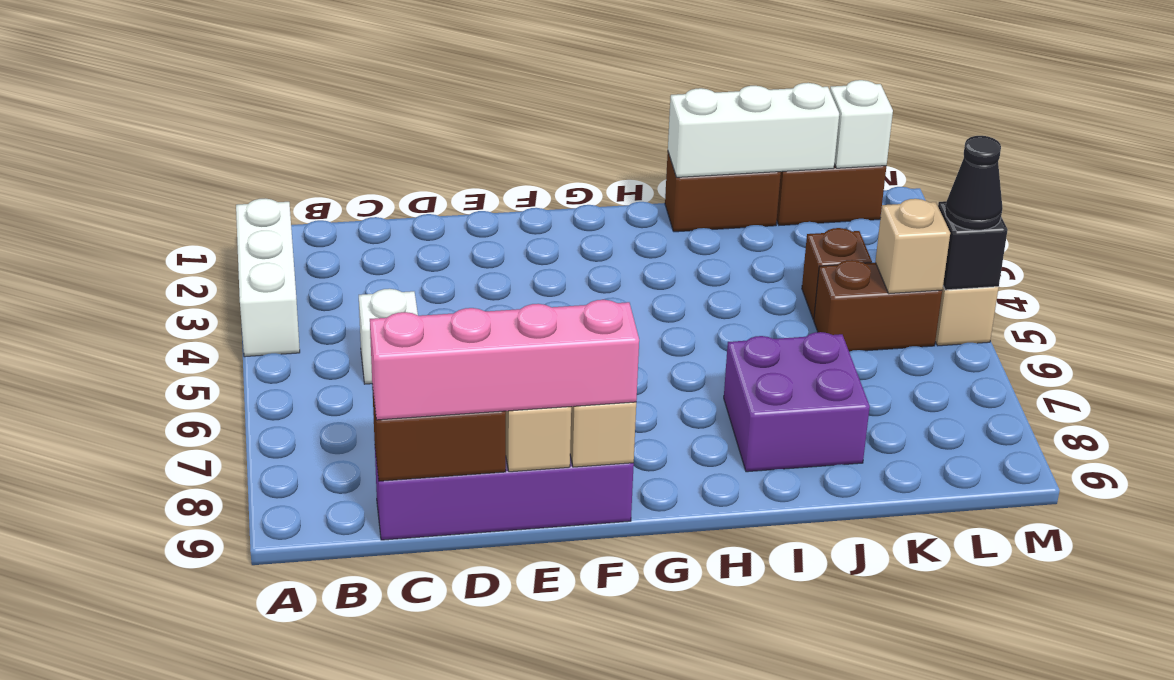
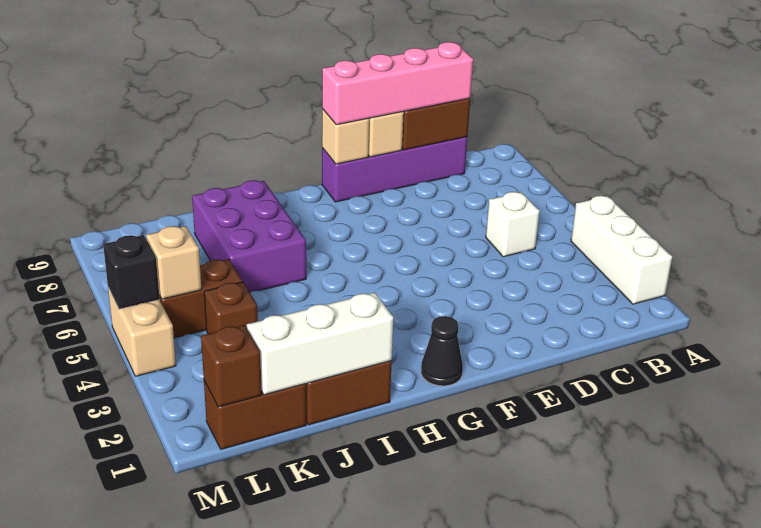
purple brick I7:J8 level 1 -> purple brick I6:J8 level 1
white brick L1 level 2 -> brown brick L1 level 2
black cone M5 level 3 -> black cone G1 level 1

